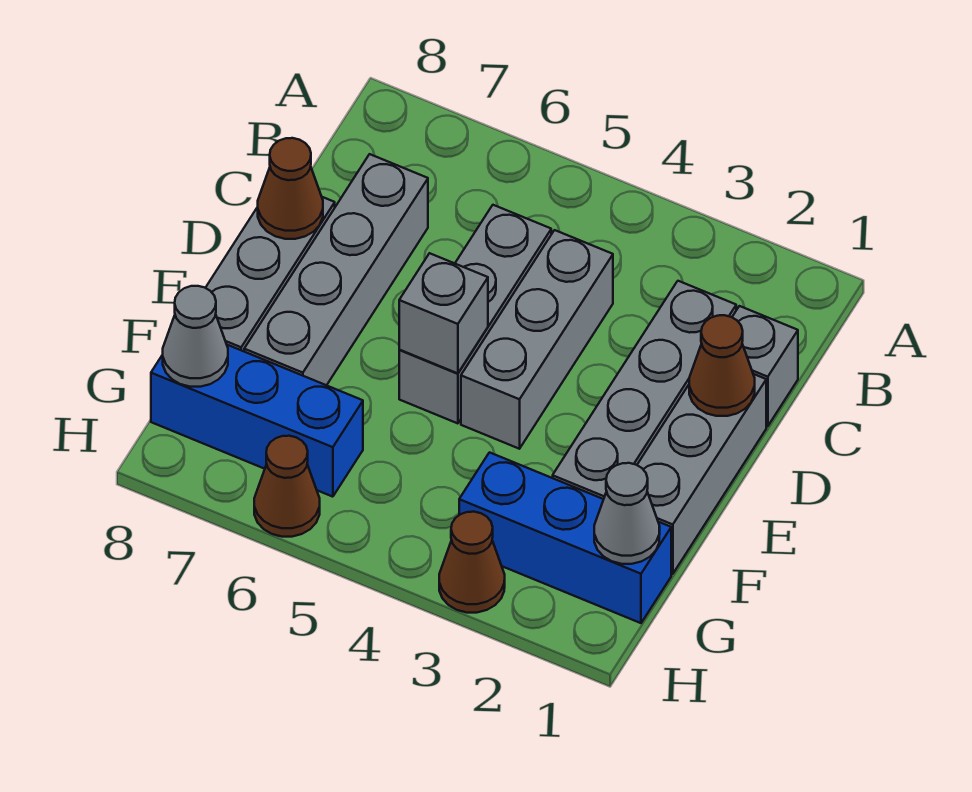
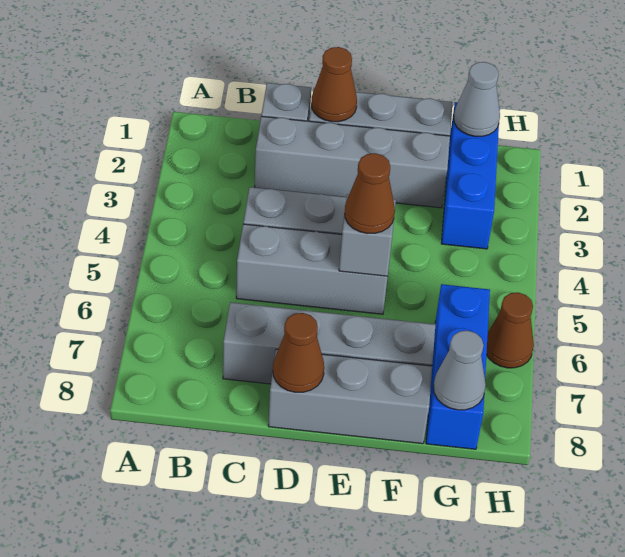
brown cone H3 level 1 -> brown cone E5 level 3

